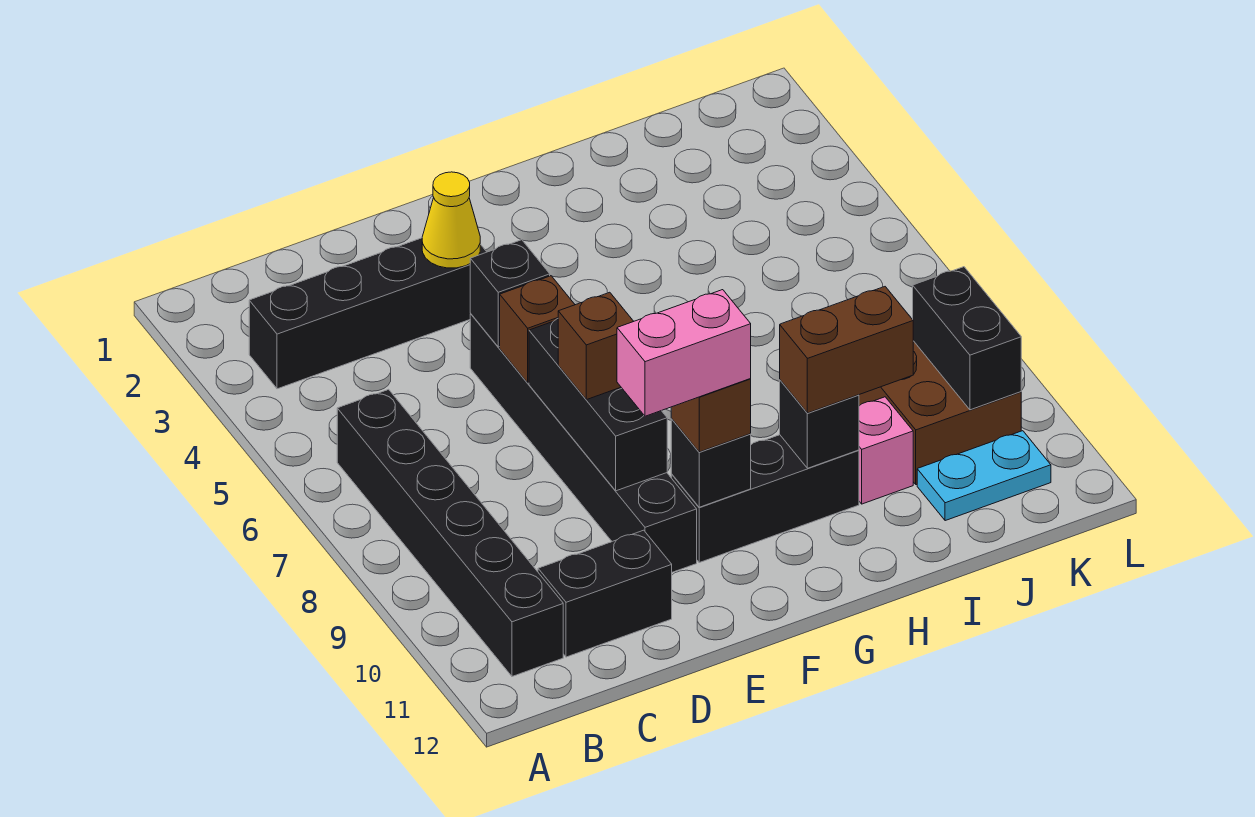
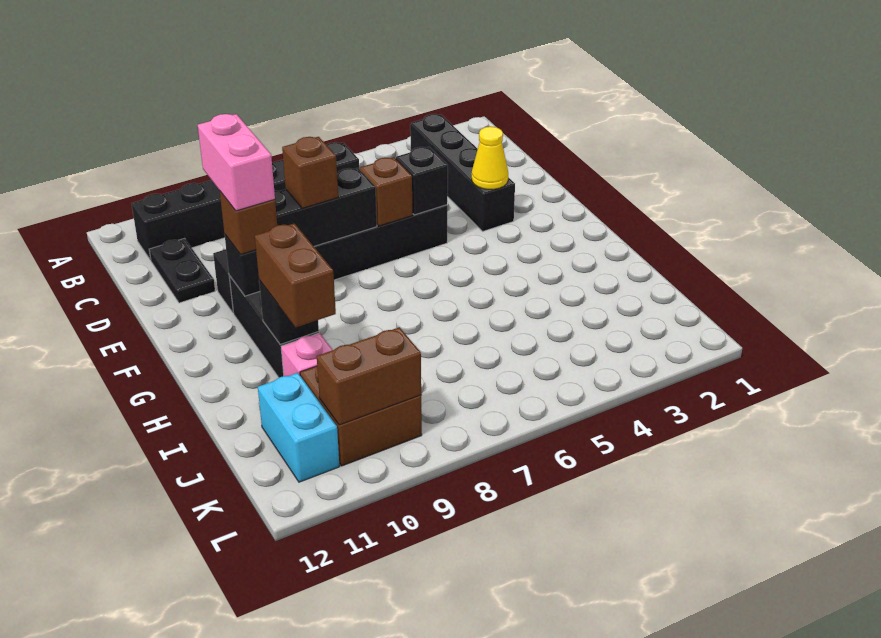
black brick C11:D11 level 1 -> black plate C11:D11 level 1
cyan plate J11:K11 level 1 -> cyan brick J11:K11 level 1
black brick K9:K10 level 2 -> brown brick K9:K10 level 2

